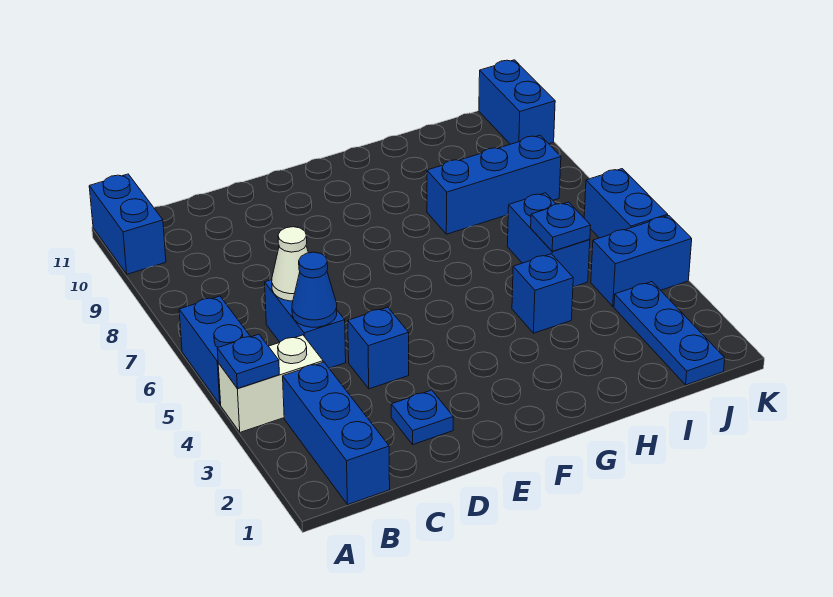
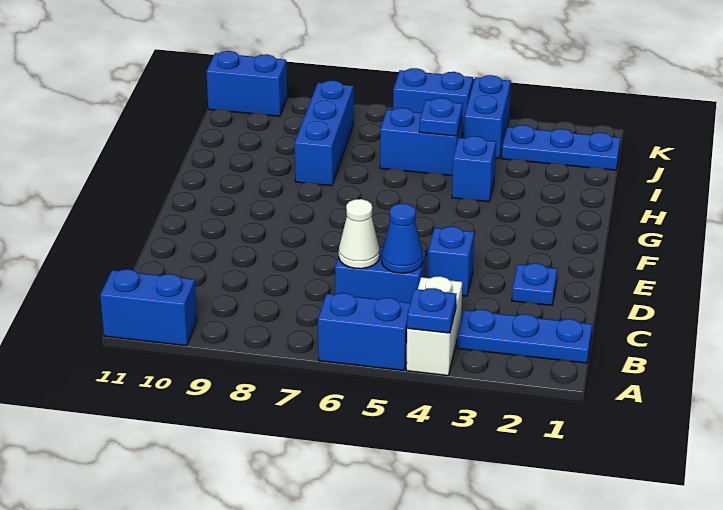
blue brick B1:B3 level 1 -> blue plate B1:B3 level 1

